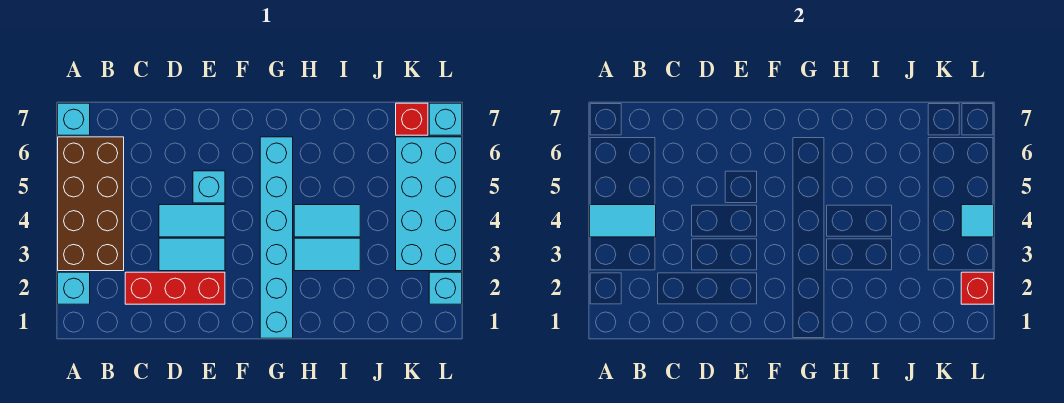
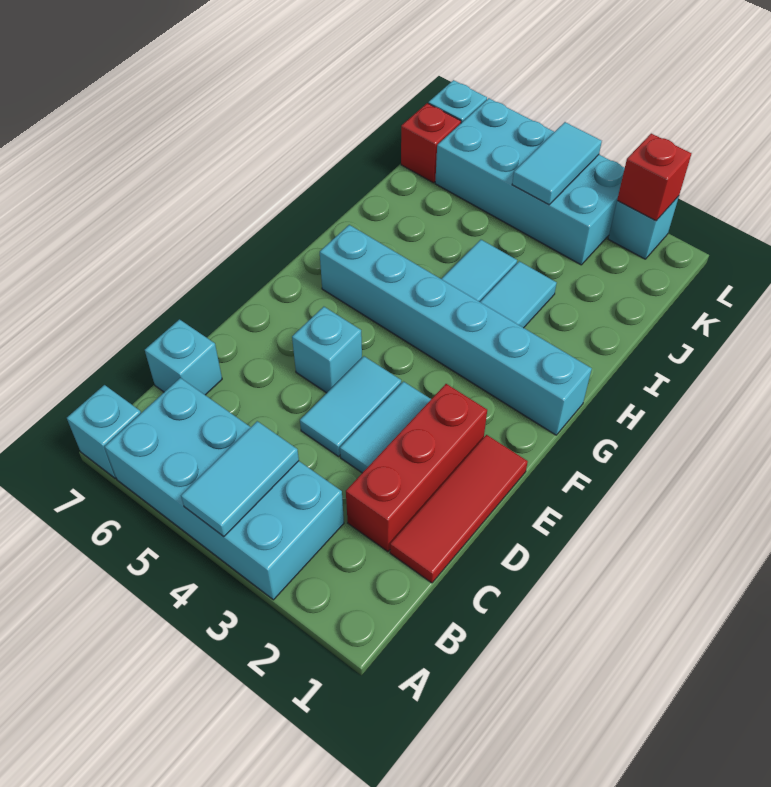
cyan brick A2 level 1 -> cyan brick C7 level 1
brown brick A3:B6 level 1 -> cyan brick A3:B6 level 1
none -> red tile C1:E1 level 1
cyan tile L4 level 2 -> cyan tile K4:L4 level 2

